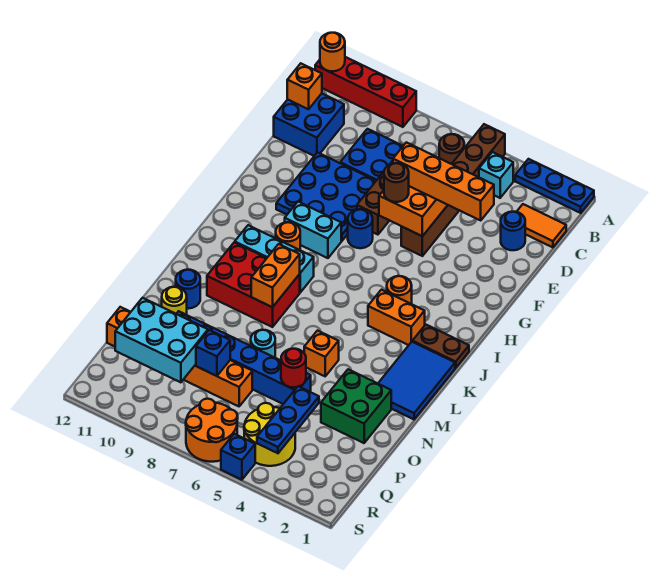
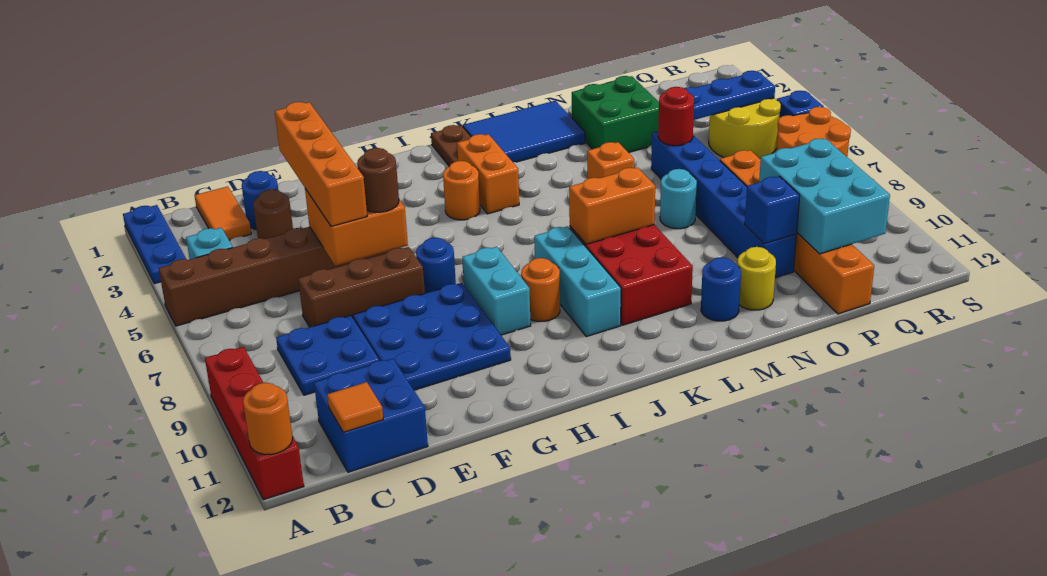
brown round brick B6 level 1 -> brown round brick D3 level 1
orange brick C12 level 2 -> orange tile C12 level 2
blue brick P8 level 2 -> blue brick O10 level 2

